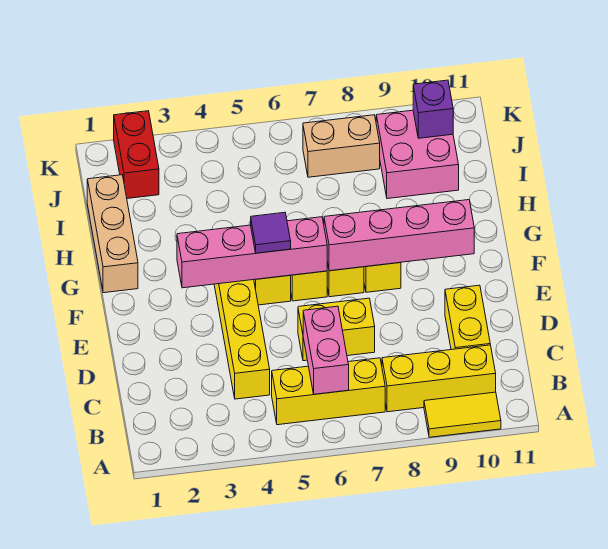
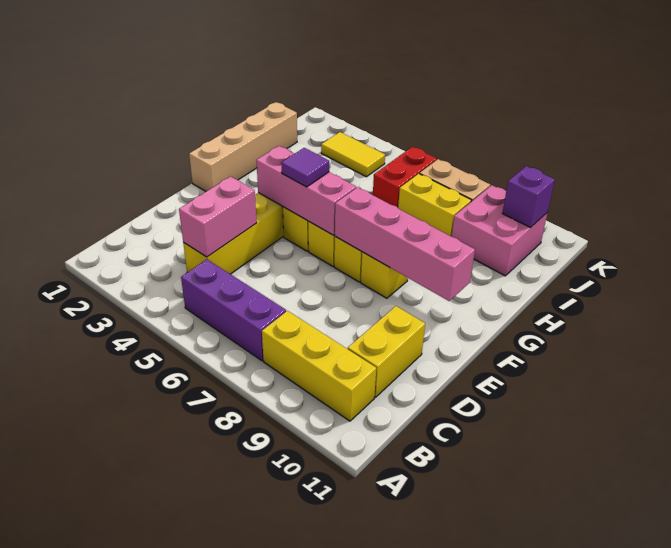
yellow tile A9:A10 level 1 -> yellow tile J3:J4 level 1
yellow brick B5:B7 level 1 -> purple brick B5:B7 level 1
pink brick B6:C6 level 2 -> pink brick C4:D4 level 2
yellow brick D6:D7 level 1 -> yellow brick I7:I8 level 1
pink brick F3:F6 level 2 -> pink brick F4:F6 level 2
tan brick G1:I1 level 1 -> tan brick F1:I1 level 1
red brick J2:K2 level 1 -> red brick I6:J6 level 1

